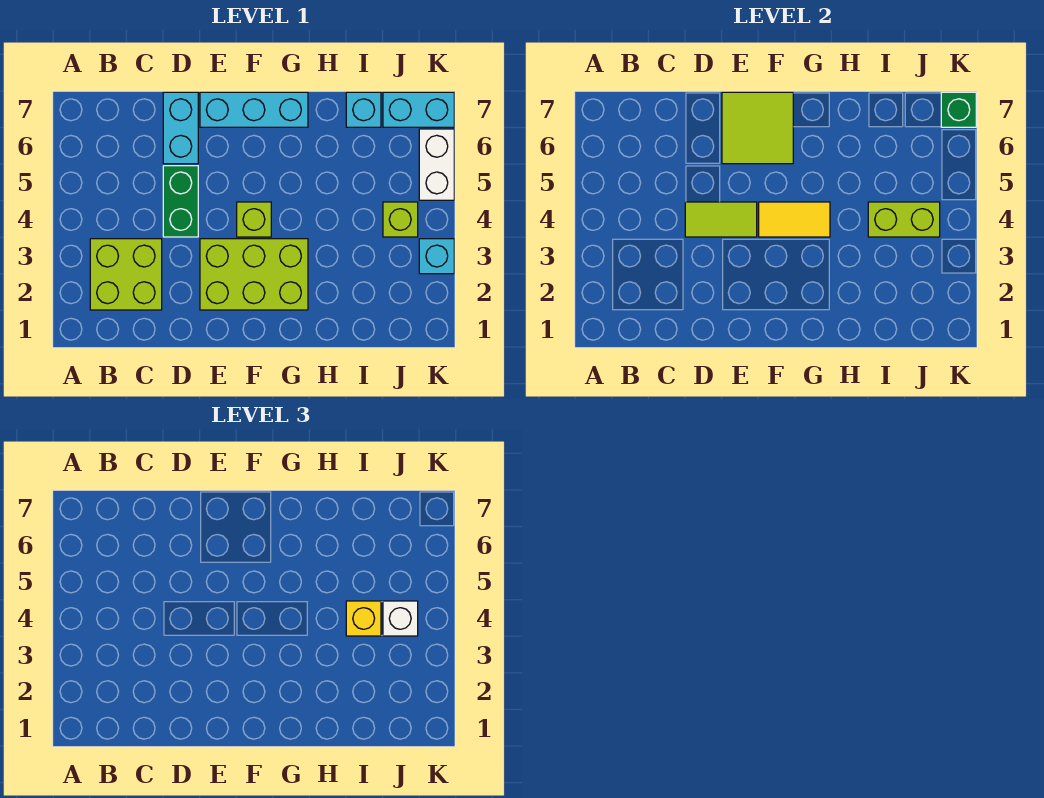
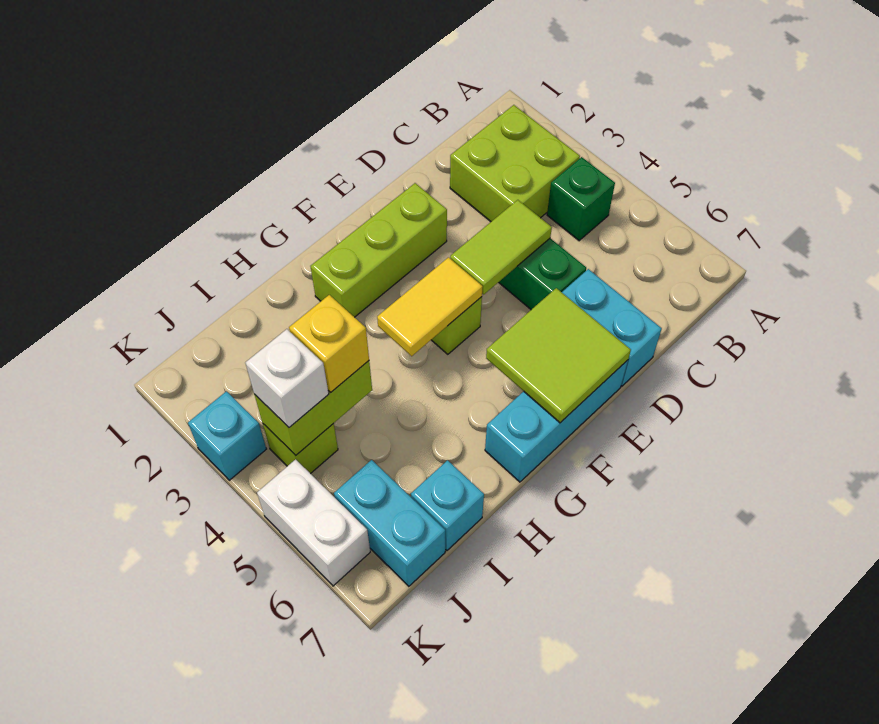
lime brick E2:G3 level 1 -> lime brick E2:G2 level 1
cyan brick J7:K7 level 1 -> cyan brick J6:J7 level 1
green brick K7 level 2 -> green brick B4 level 1

